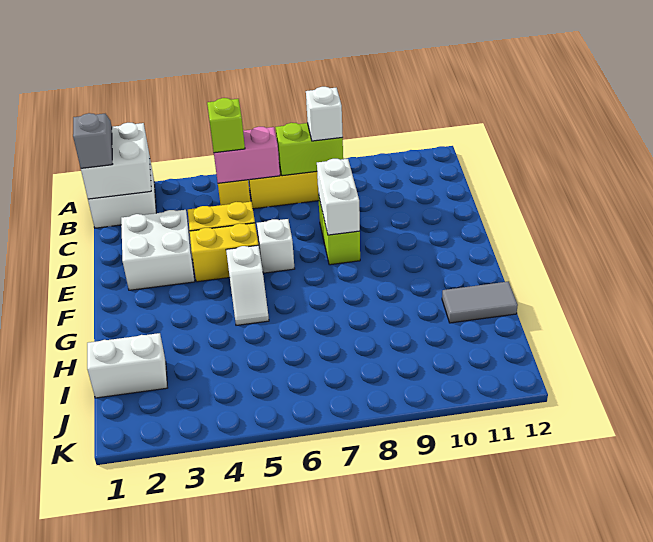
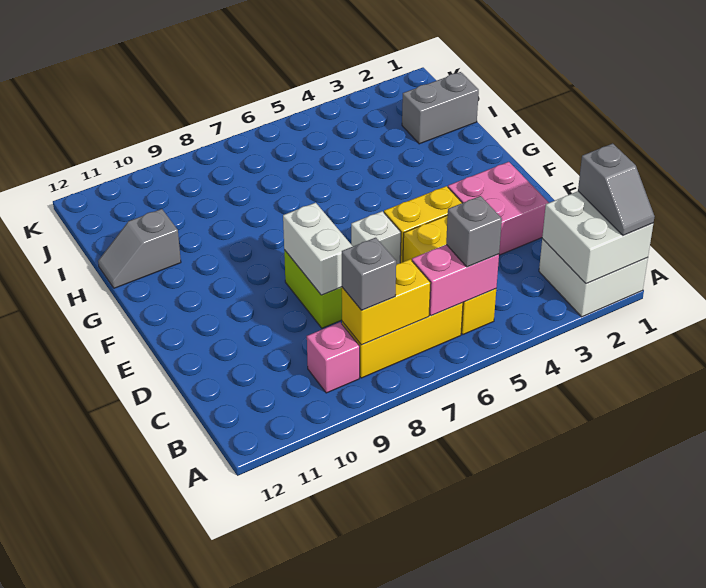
lime brick B5 level 3 -> grey brick B5 level 3
lime brick B7:B8 level 2 -> yellow brick B7:B8 level 2
white brick B8 level 3 -> grey brick B8 level 3
none -> pink brick B9 level 1
white brick D2:E3 level 1 -> pink brick D2:E3 level 1
white slope F5:G5 level 1 top F -> none
grey tile H11:H12 level 1 -> grey slope H11:H12 level 1 top 11
white brick I1:I2 level 1 -> grey brick I1:I2 level 1

